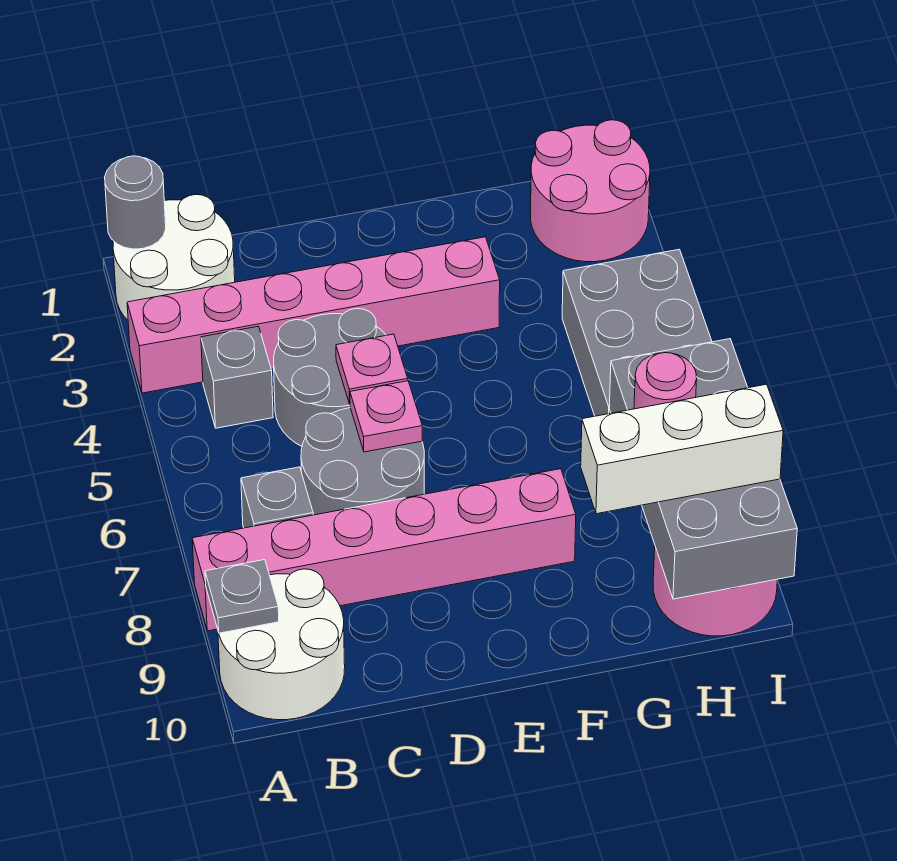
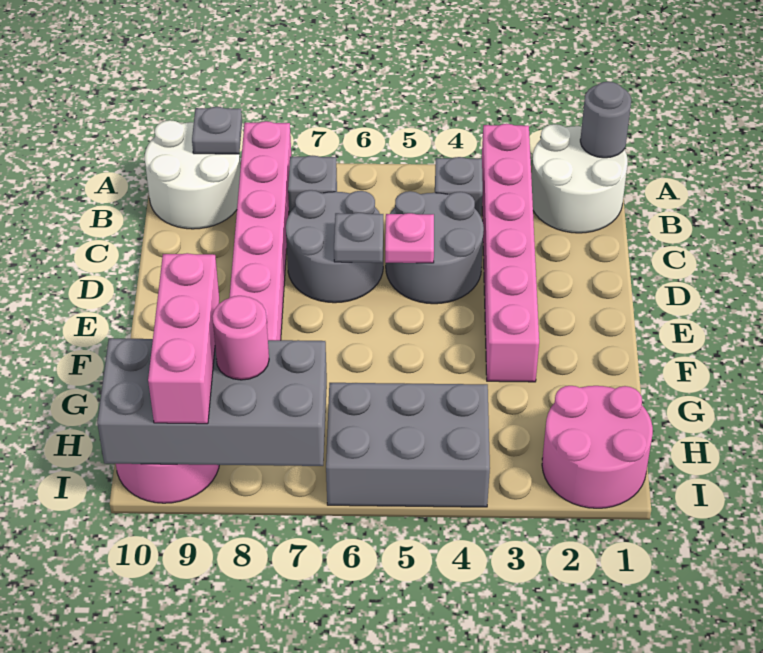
pink plate D6 level 2 -> grey plate D6 level 2
white brick G9:I9 level 3 -> pink brick G9:I9 level 3

